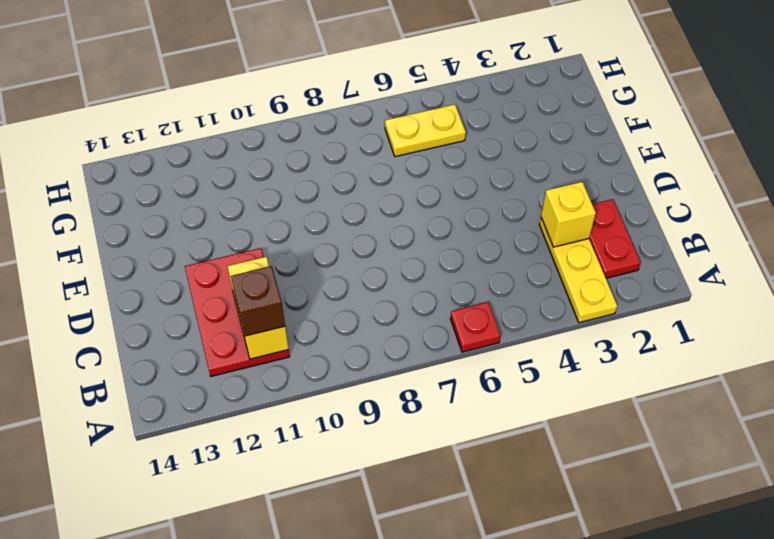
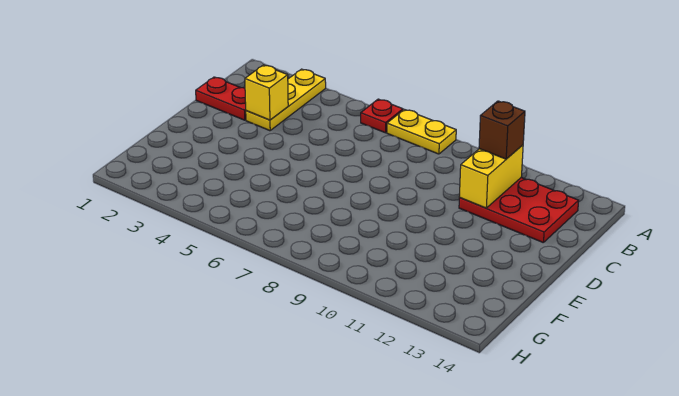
red plate B2:C2 level 1 -> red plate C1:C2 level 1
red plate B11:D12 level 1 -> red plate B11:C13 level 1
yellow plate G5:G6 level 1 -> yellow plate A7:A8 level 1

